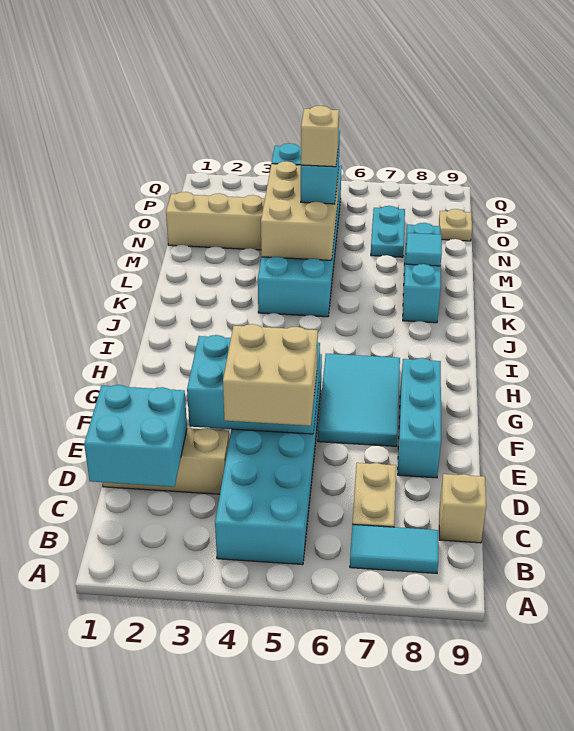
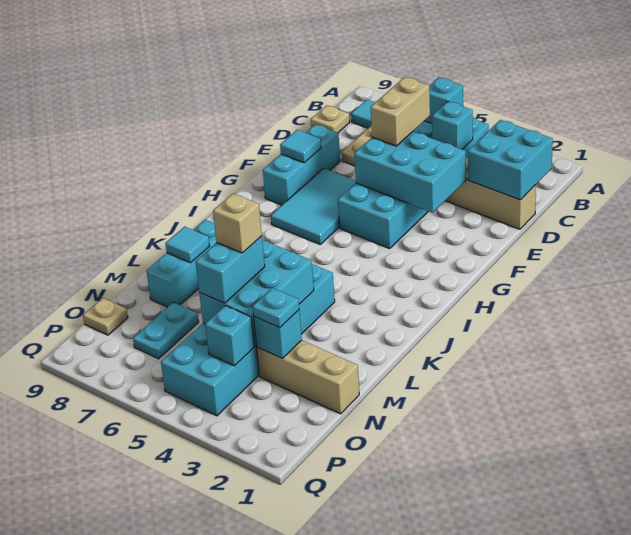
none -> cyan brick B5 level 2
none -> cyan brick C4 level 2
tan brick C9 level 1 -> tan plate C9 level 1
tan brick D4:E5 level 3 -> tan brick D5:E5 level 3
none -> cyan tile F8 level 2
tan brick L4:N5 level 2 -> cyan brick L4:N5 level 2
none -> cyan brick N3 level 2
none -> cyan plate N3 level 3

